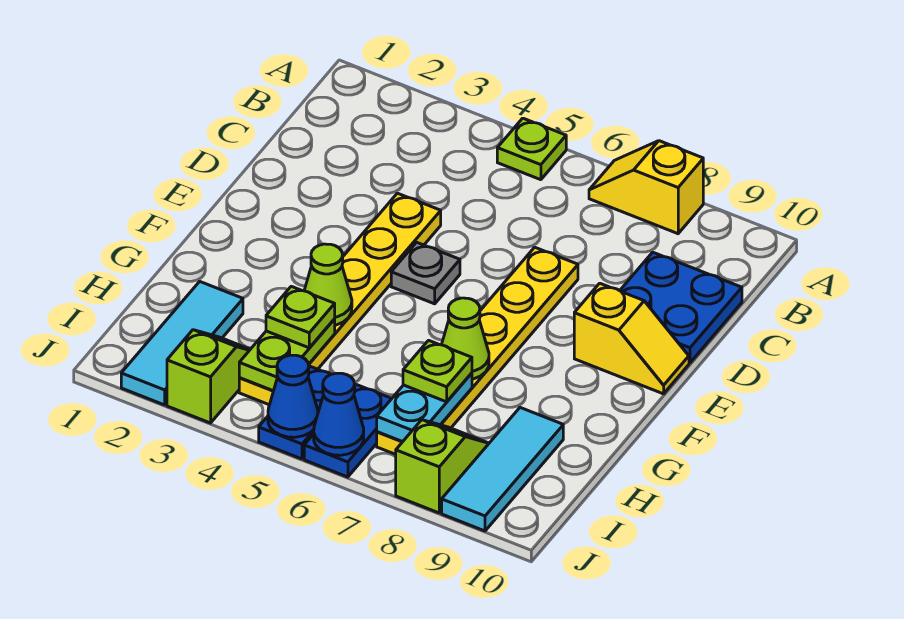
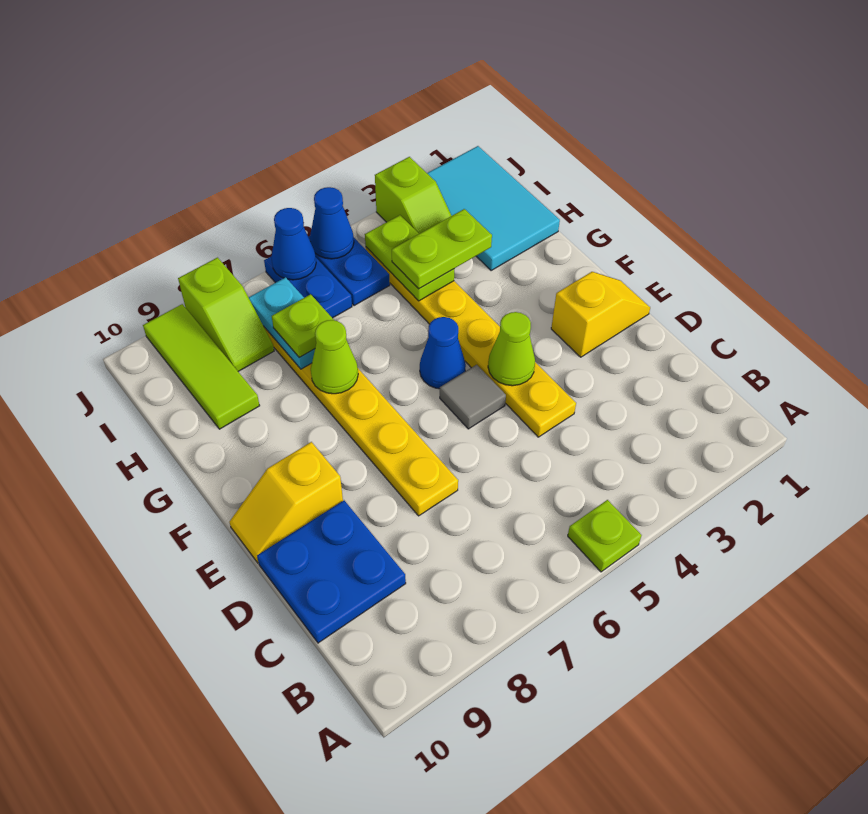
yellow slope A7:A8 level 1 top 8 -> yellow slope E1:E2 level 1 top 2
grey plate E5 level 1 -> grey tile E5 level 1
none -> blue cone F5 level 1
lime cone G4 level 2 -> lime cone E4 level 2
cyan tile H2:J2 level 1 -> cyan tile H1:J2 level 1
lime plate H4 level 3 -> lime plate H3:H4 level 3
cyan tile H9:J9 level 1 -> lime tile H9:J9 level 1

